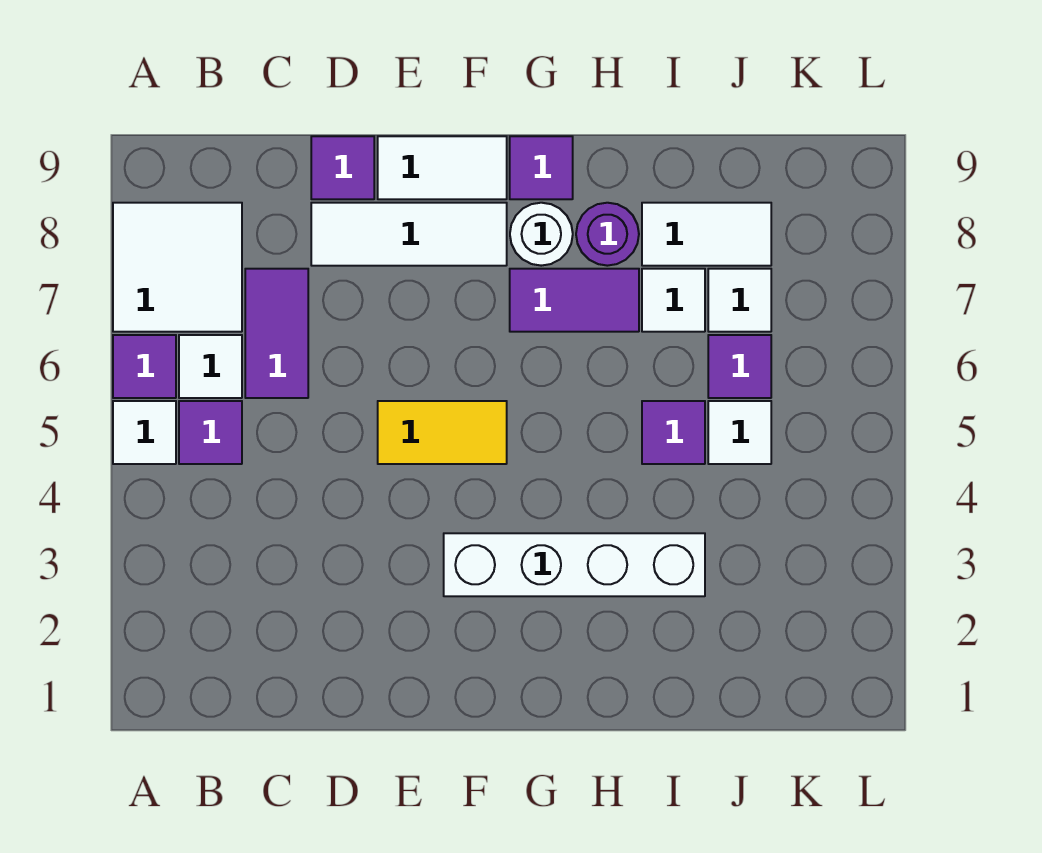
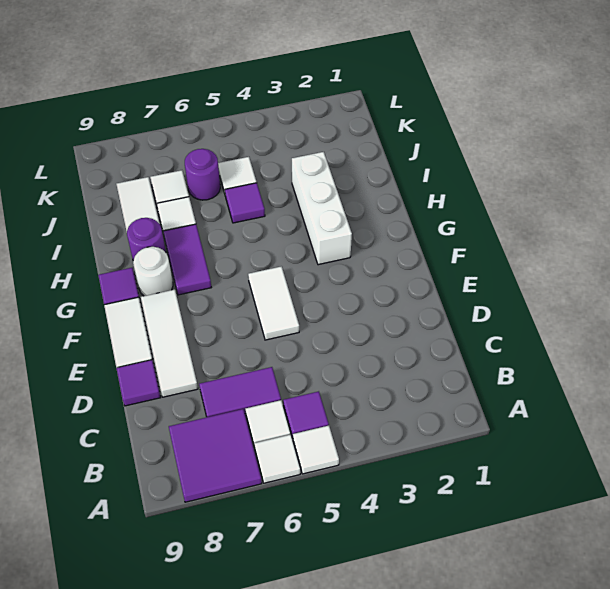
purple tile A6 level 1 -> white tile A6 level 1
white tile A7:B8 level 1 -> purple tile A7:B8 level 1
yellow tile E5:F5 level 1 -> white tile E5:F5 level 1
white brick F3:I3 level 1 -> white brick G3:I3 level 1
purple tile J6 level 1 -> purple round brick J6 level 1

